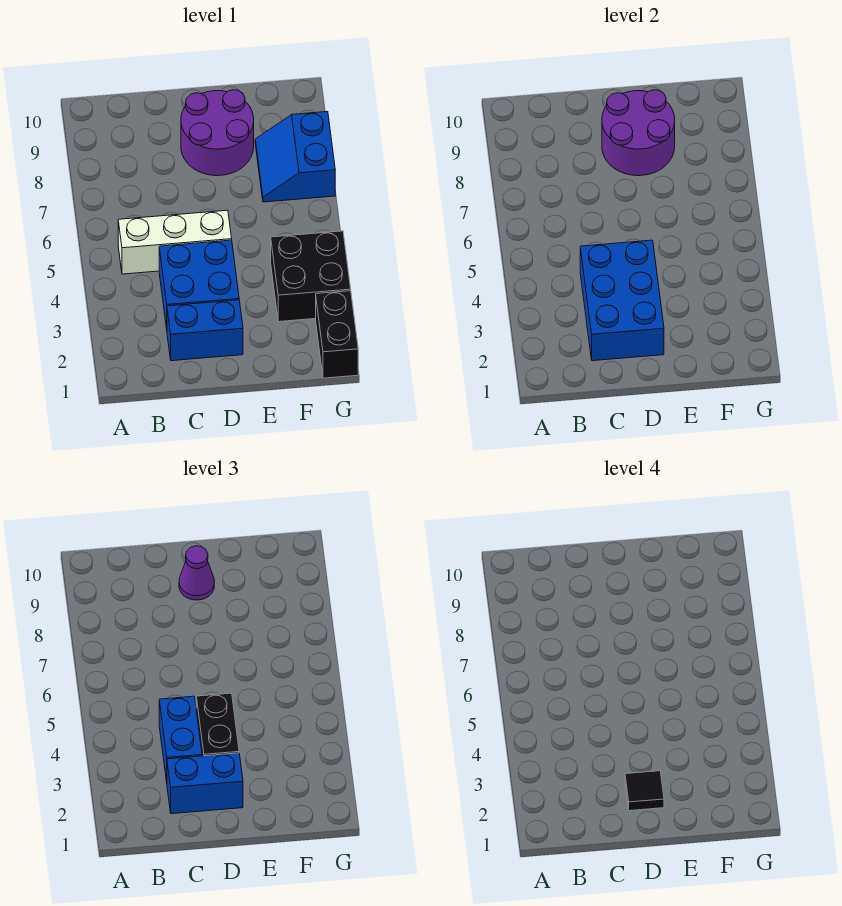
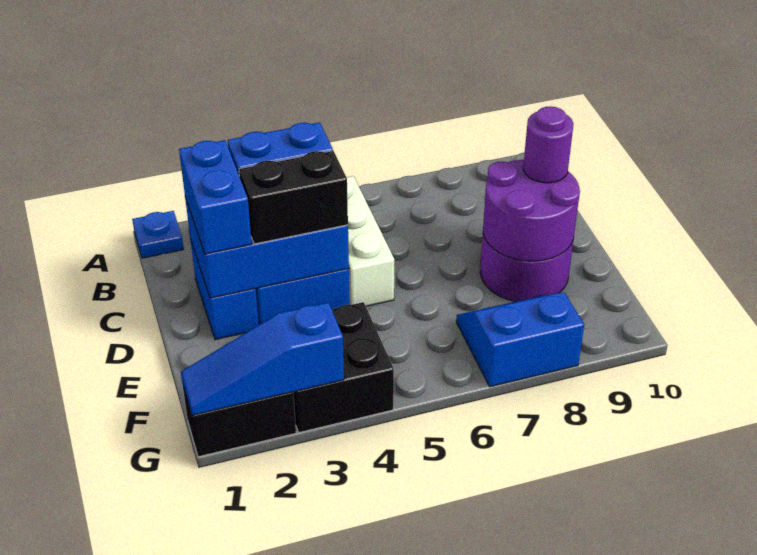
none -> blue plate A1 level 1
black tile D2 level 4 -> none
purple cone D9 level 3 -> purple round brick D9 level 3
none -> blue slope G1:G3 level 2 top 3

